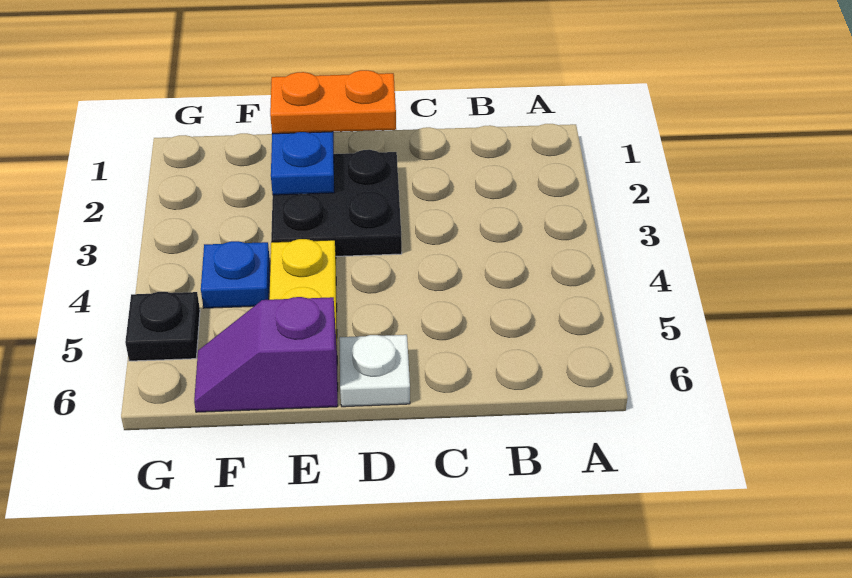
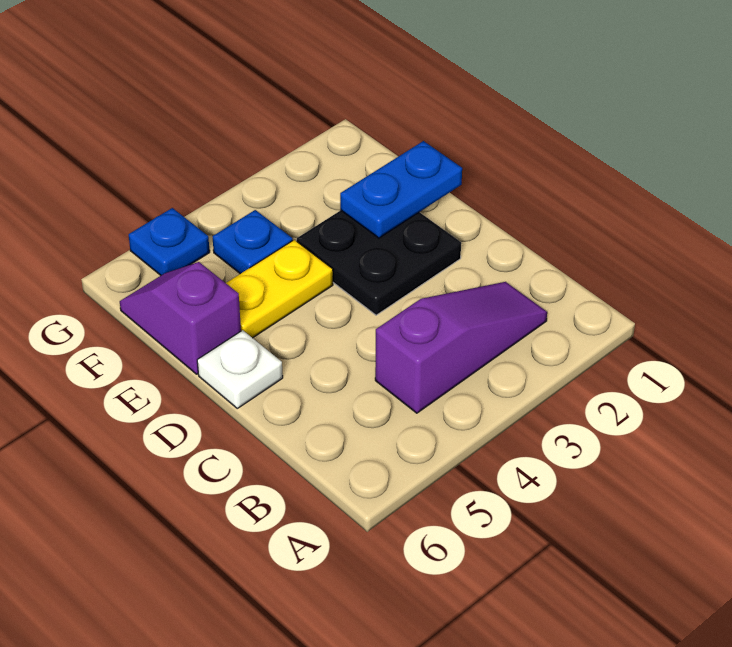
none -> purple slope B2:B4 level 1 top 4
orange plate D1:E1 level 3 -> none
black plate G5 level 1 -> blue plate G5 level 1

